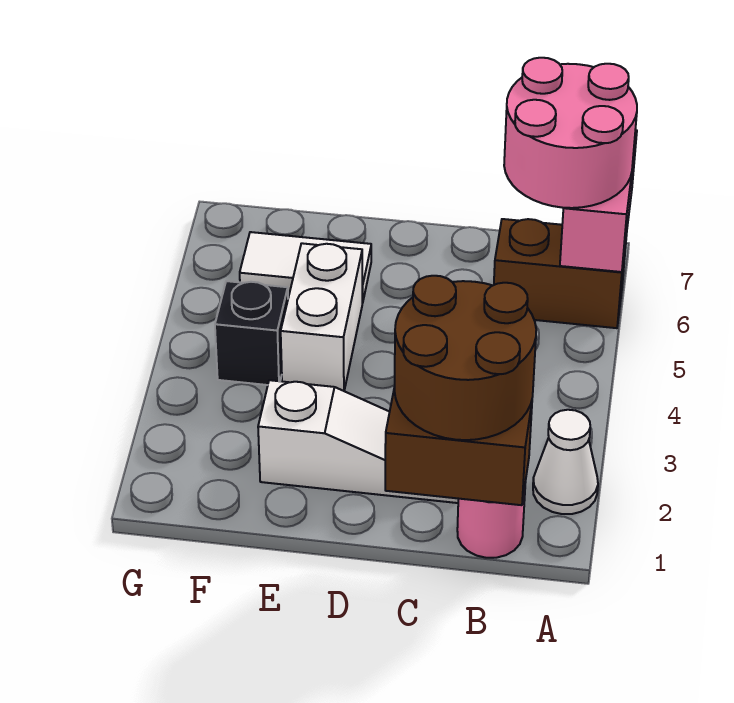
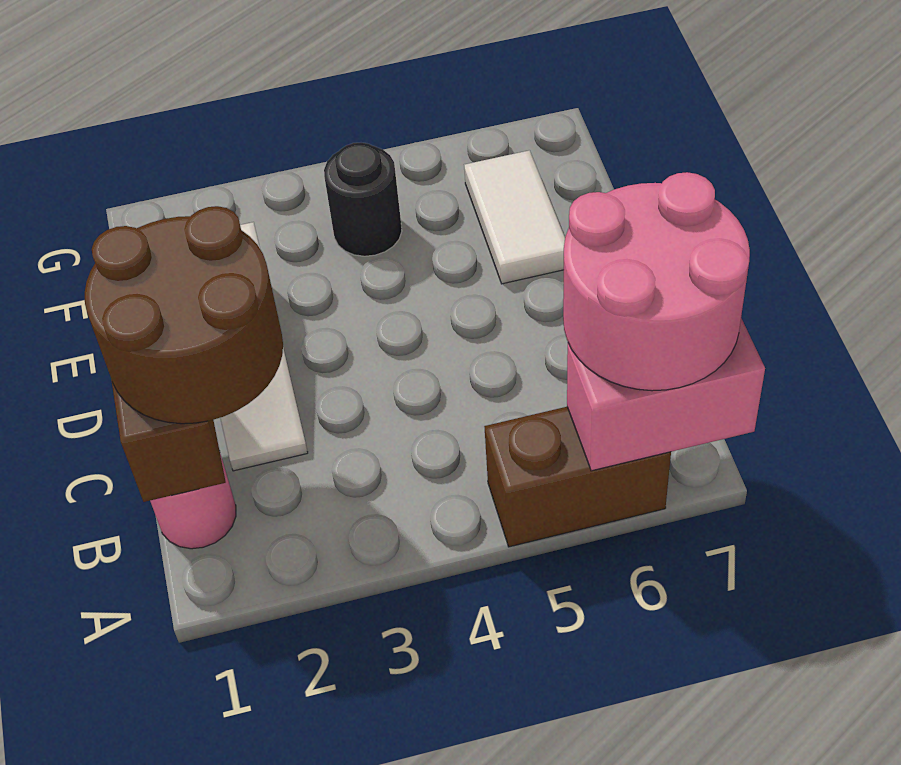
white cone A2 level 1 -> none
brown brick A6:B6 level 1 -> brown brick A5:A6 level 1
white brick E4:E5 level 1 -> none
black brick F4 level 1 -> black round brick F4 level 1

